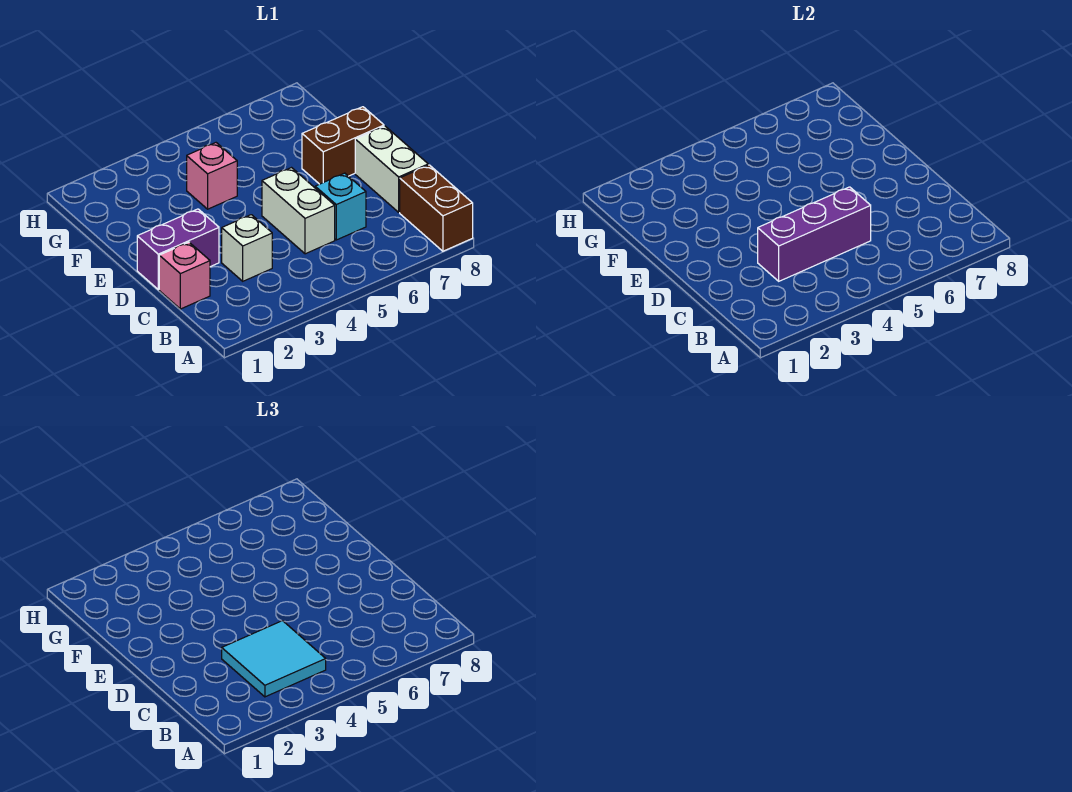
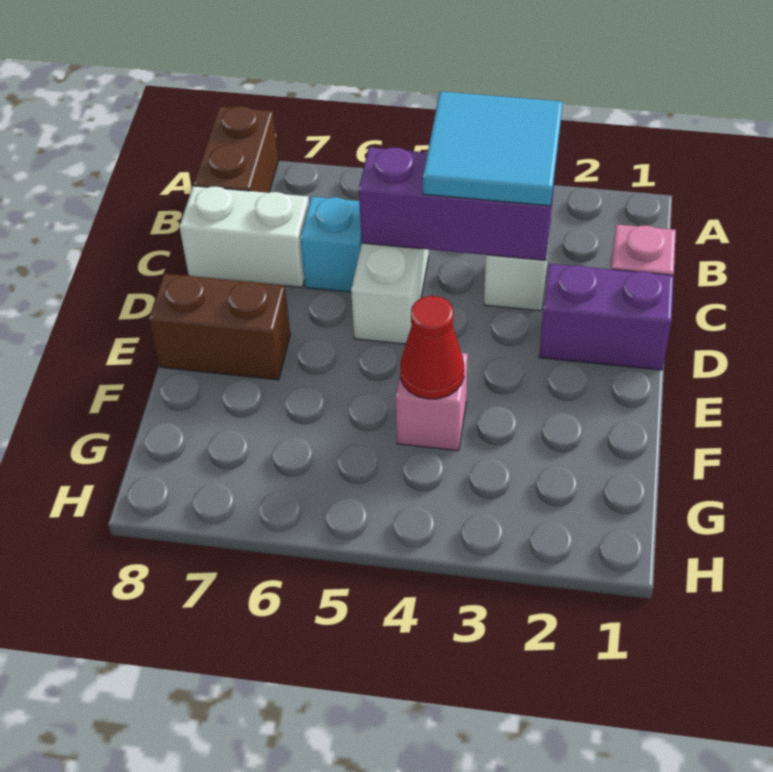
white brick C8:D8 level 1 -> white brick C7:C8 level 1
none -> red cone F4 level 2

